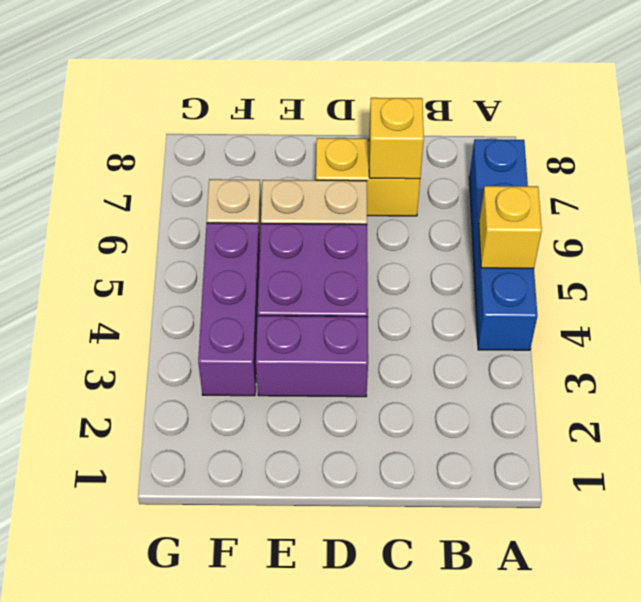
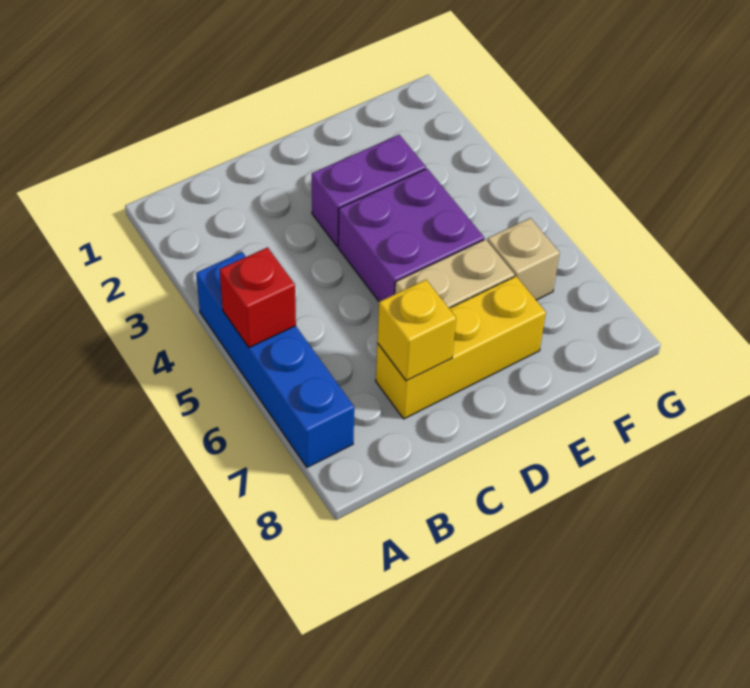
yellow brick A5 level 2 -> red brick A5 level 2
yellow brick C7:D7 level 1 -> yellow brick C7:E7 level 1
purple brick F3:F5 level 1 -> none

